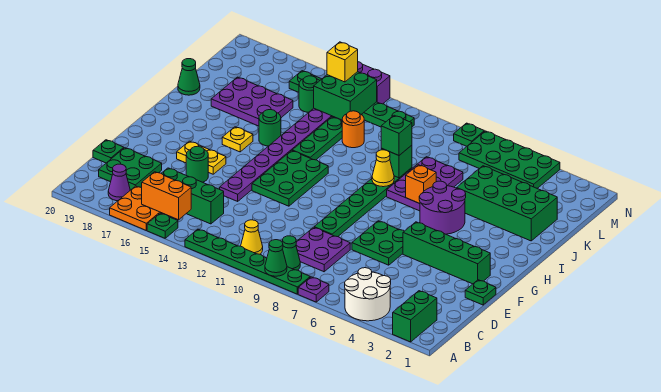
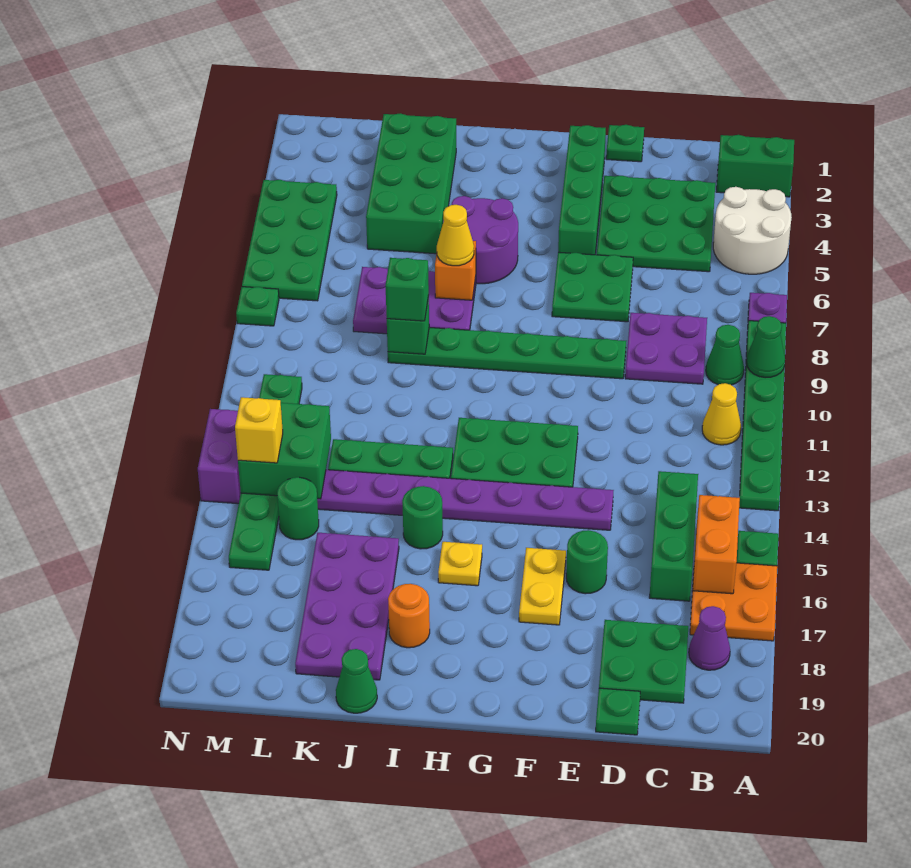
none -> green plate C3:E5 level 1
yellow cone I9 level 2 -> yellow cone I7 level 3
purple plate J16:K18 level 1 -> purple plate J16:K19 level 1
orange round brick K12 level 1 -> orange round brick I18 level 1

